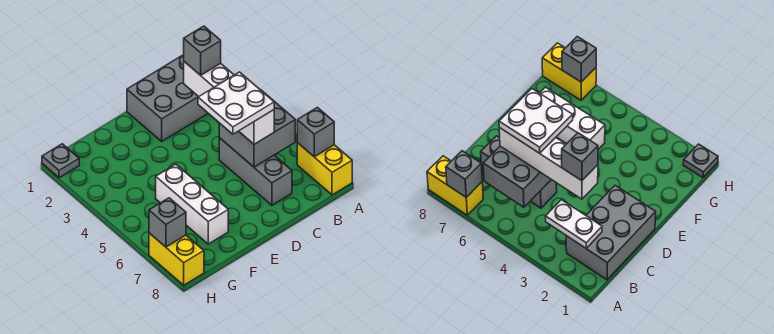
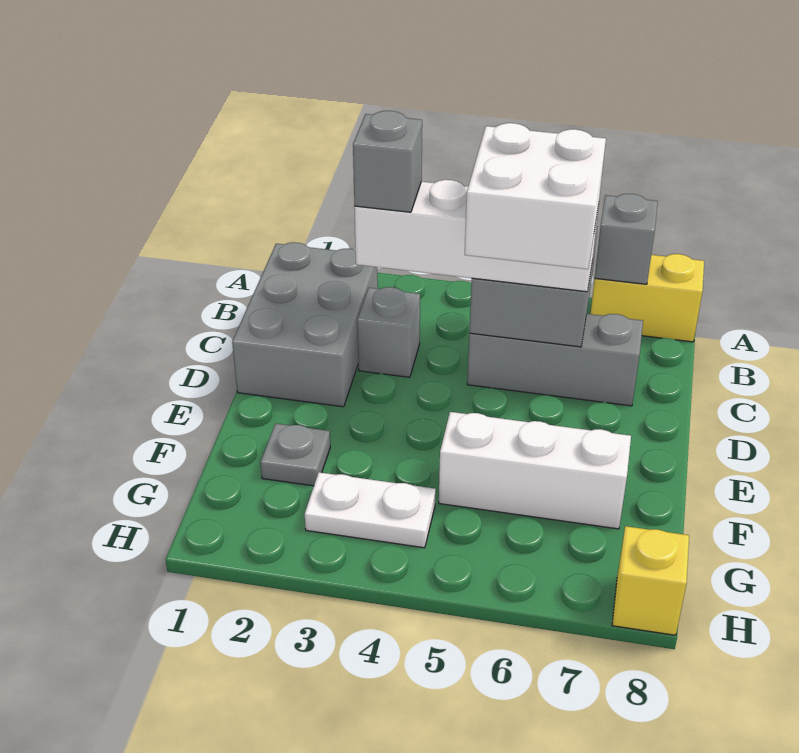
white plate B2:B3 level 2 -> white plate G3:G4 level 1
white plate C5:D6 level 4 -> white brick C5:D6 level 4
grey plate H1 level 1 -> grey plate F2 level 1
yellow brick H7:H8 level 1 -> yellow brick H8 level 1
grey brick H7 level 2 -> grey brick C3 level 1

